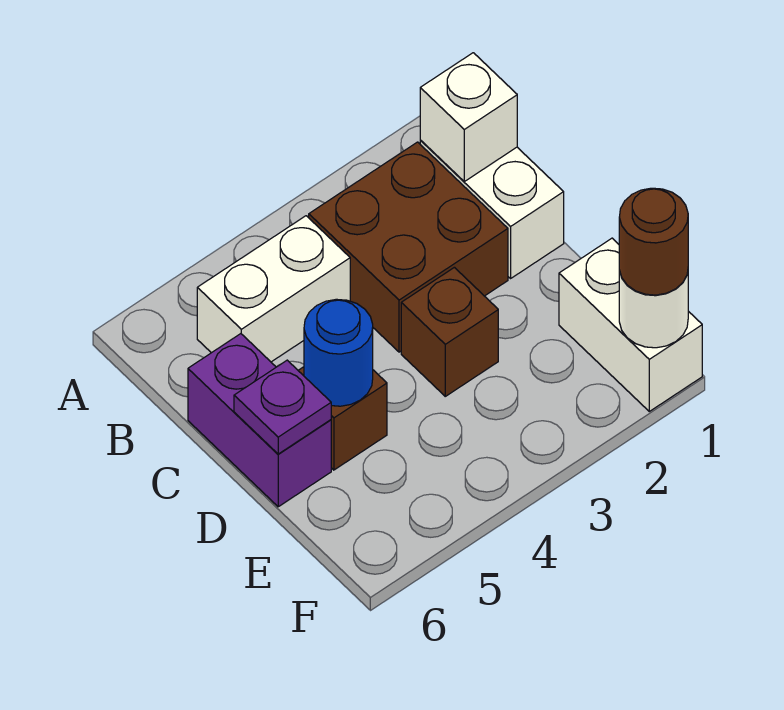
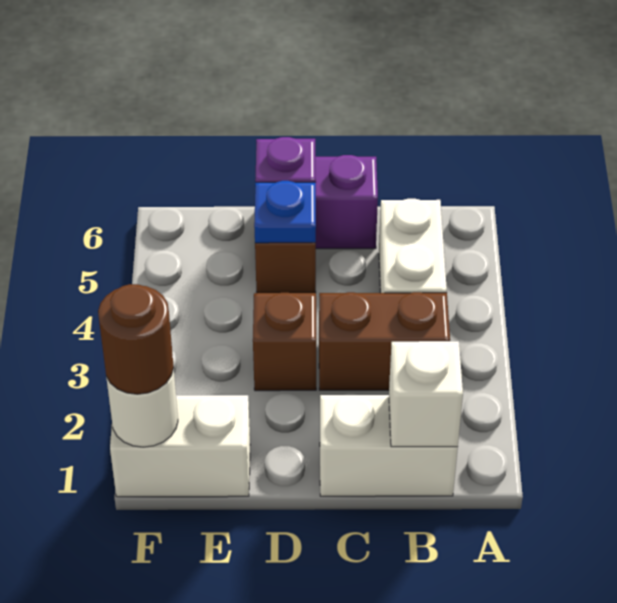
brown brick B2:C3 level 1 -> brown brick B3:C3 level 1
blue round brick D5 level 2 -> blue plate D5 level 2

